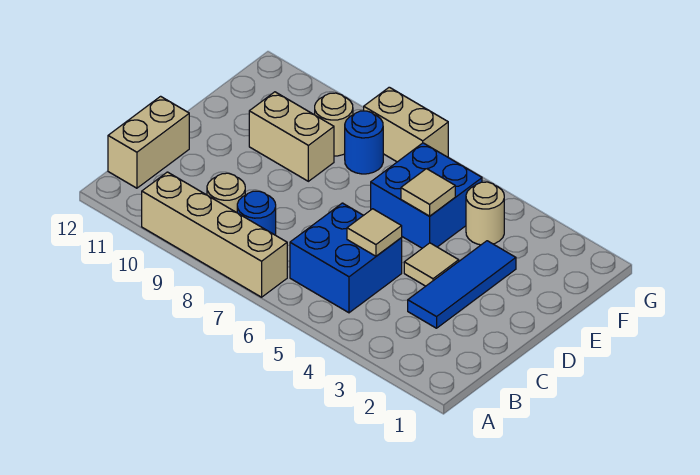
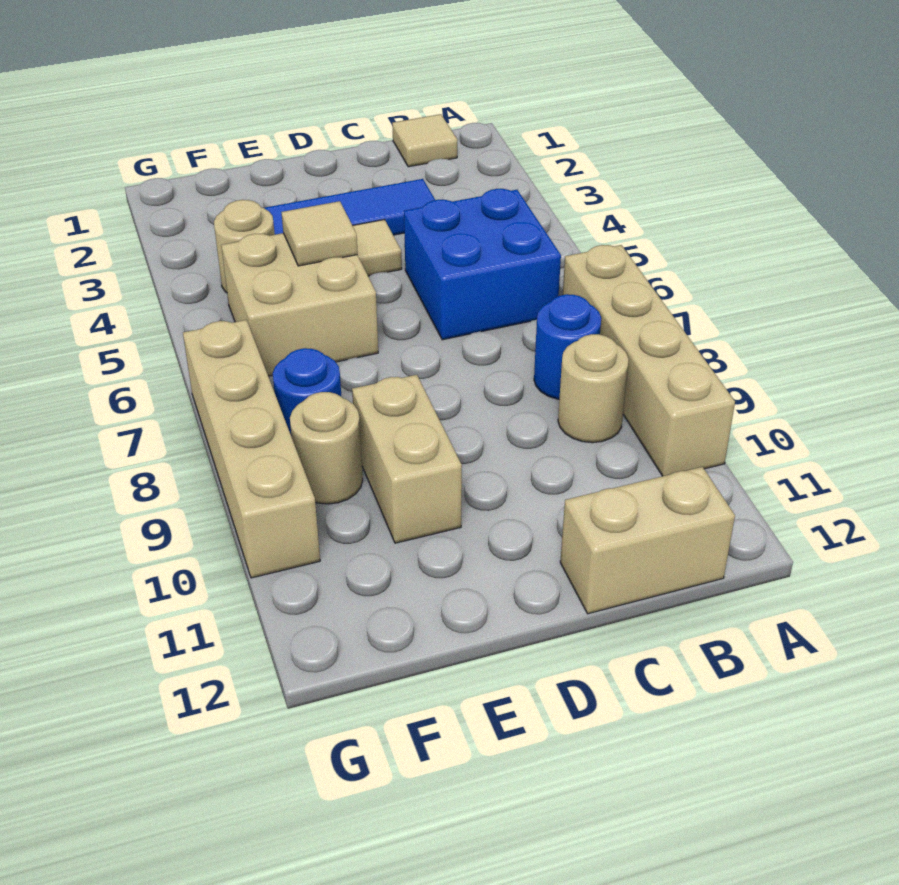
tan tile C5 level 2 -> tan tile B1 level 1
blue brick E5:F6 level 1 -> tan brick E5:F6 level 1
tan brick G7:G8 level 1 -> tan brick G7:G10 level 1

